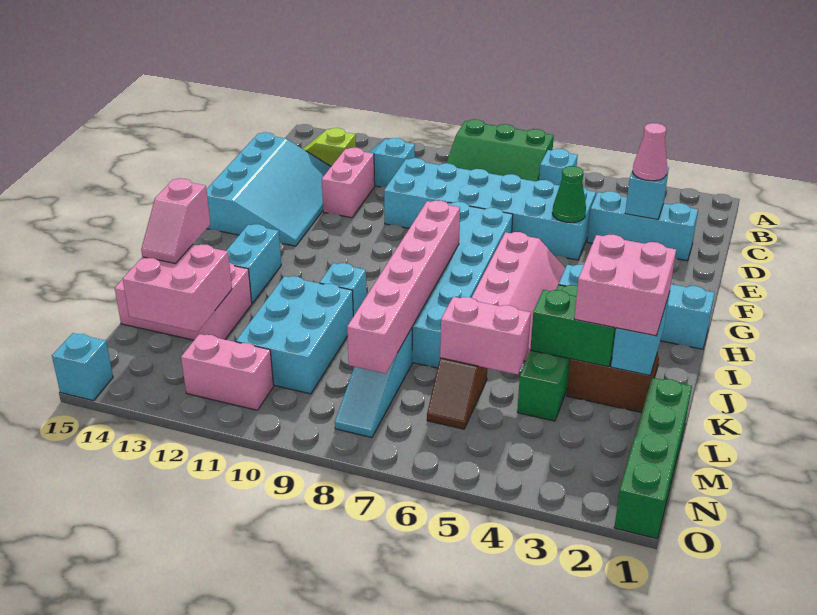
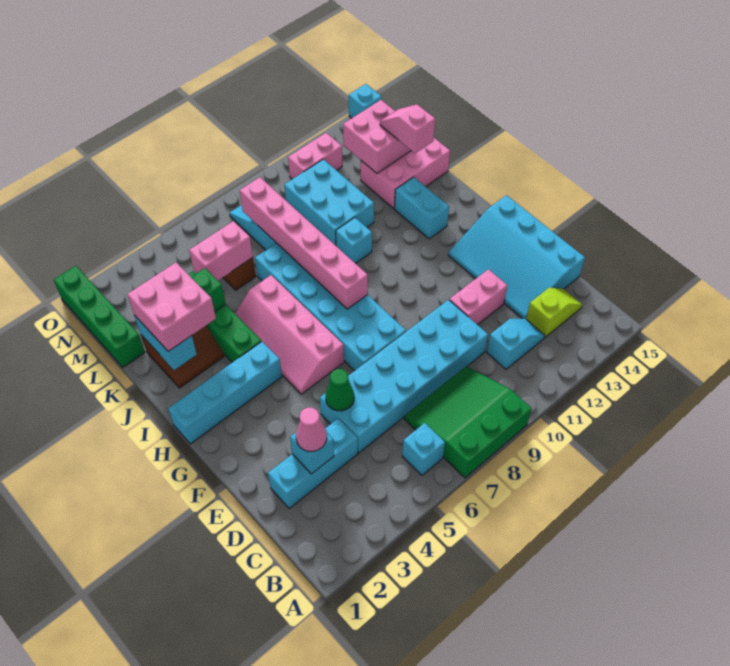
pink brick D12:E12 level 1 -> pink brick E11:E12 level 1

